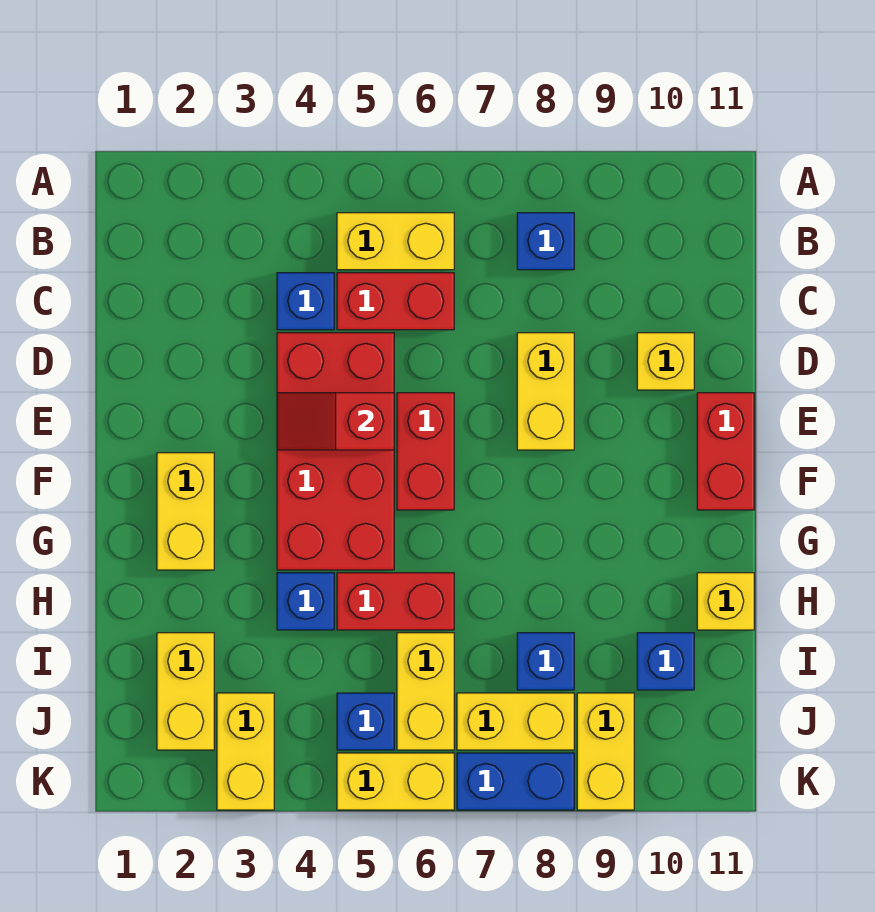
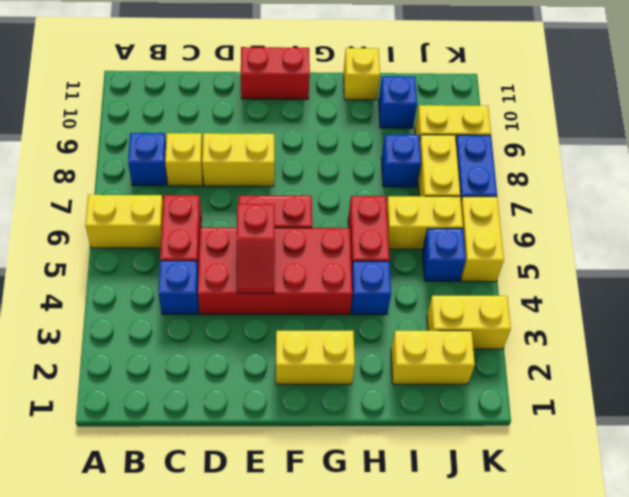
yellow brick B5:B6 level 1 -> yellow brick A6:B6 level 1
yellow brick D10 level 1 -> yellow brick C8 level 1

